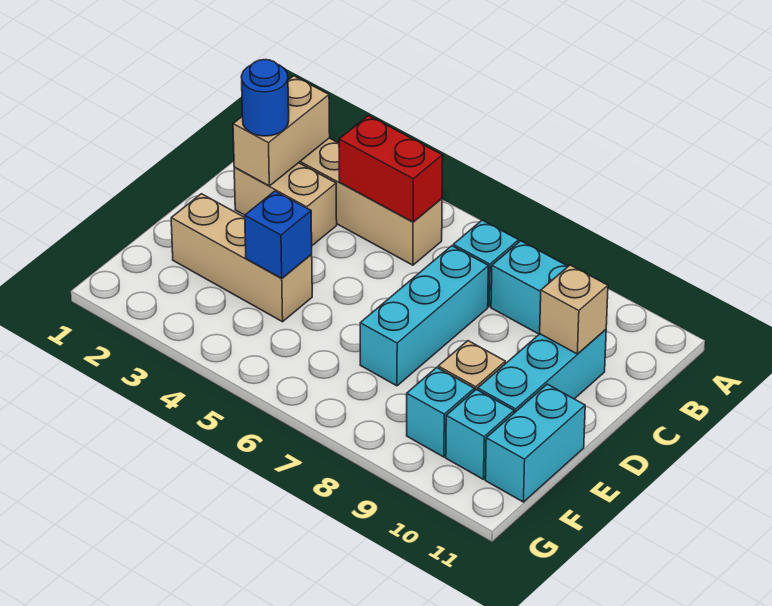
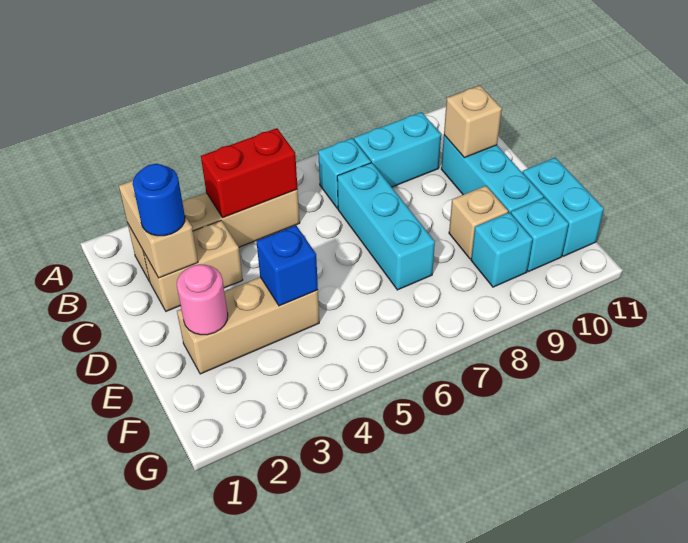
none -> pink round brick E2 level 2

